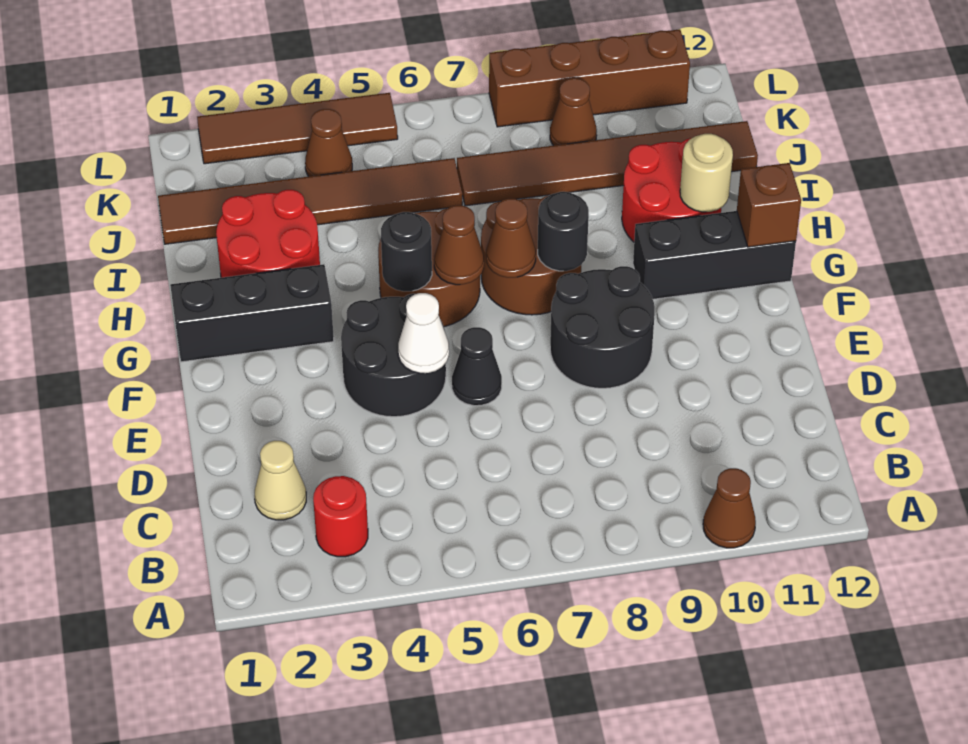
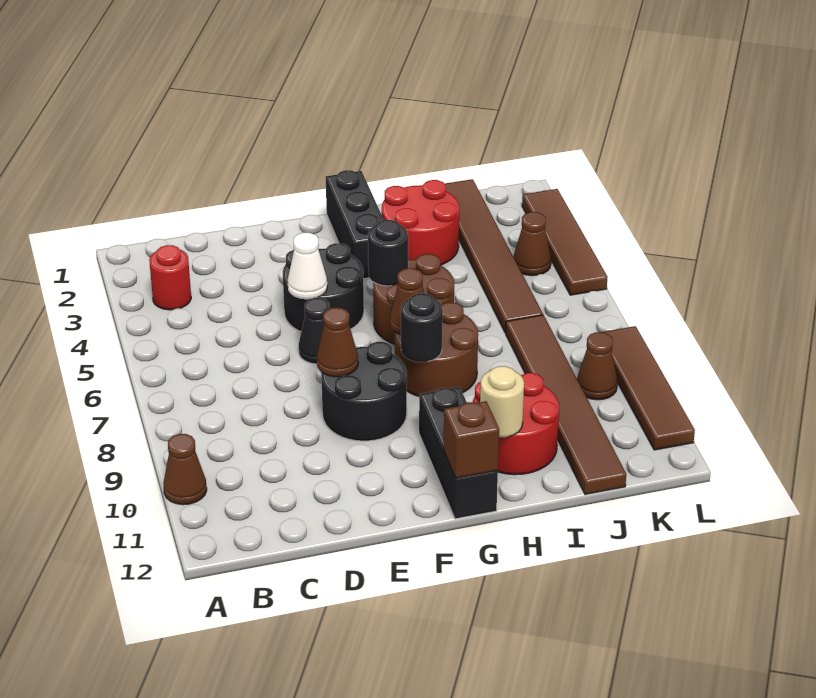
tan cone C2 level 1 -> none
brown cone G6 level 2 -> brown cone E8 level 2
brown brick L8:L11 level 1 -> brown tile L8:L11 level 1

